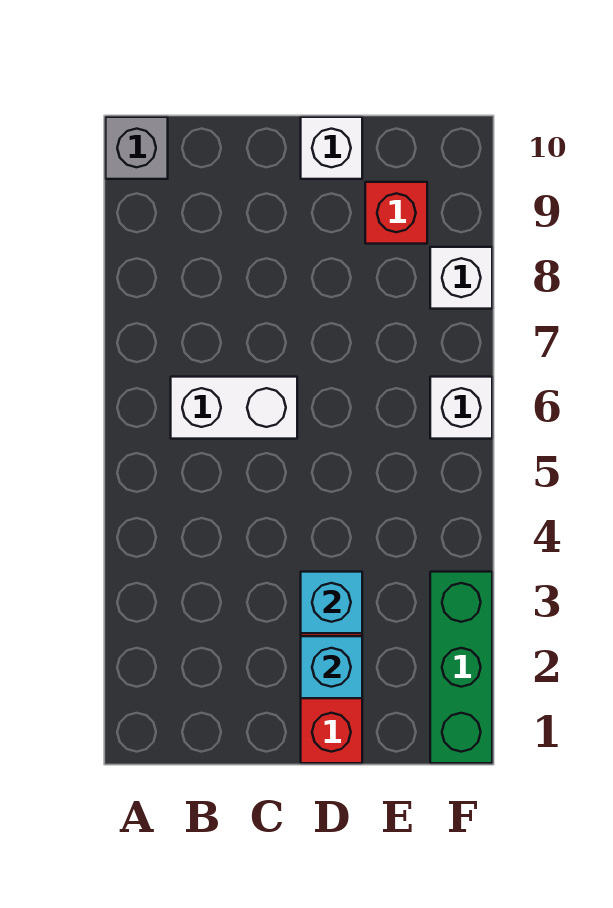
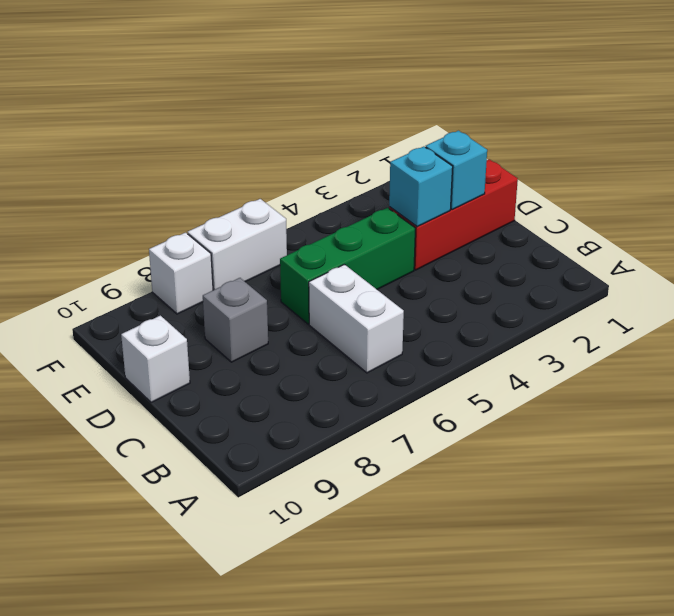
grey brick A10 level 1 -> grey brick D8 level 1
red brick E9 level 1 -> none
green brick F1:F3 level 1 -> green brick D4:D6 level 1
white brick F6 level 1 -> white brick F6:F7 level 1

